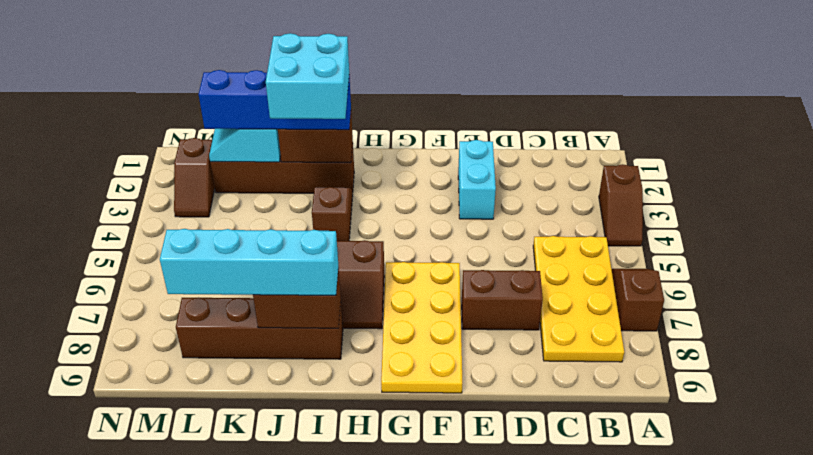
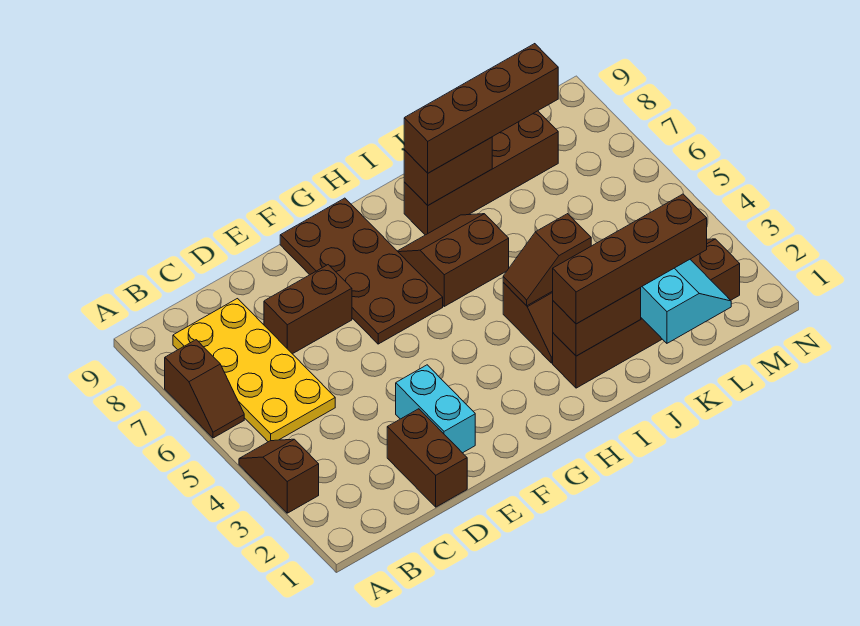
none -> brown brick D1:D2 level 1
yellow plate F6:G9 level 1 -> brown plate F6:G9 level 1
blue brick I2:L2 level 3 -> brown brick I2:L2 level 3
cyan brick I2:J3 level 4 -> none
none -> brown slope I4:J4 level 2 top J
cyan brick I8:L8 level 3 -> brown brick I8:L8 level 3

